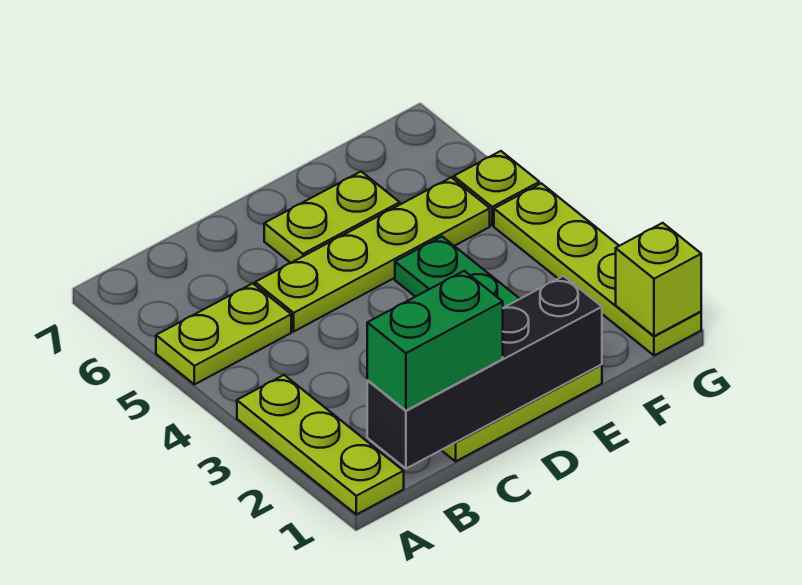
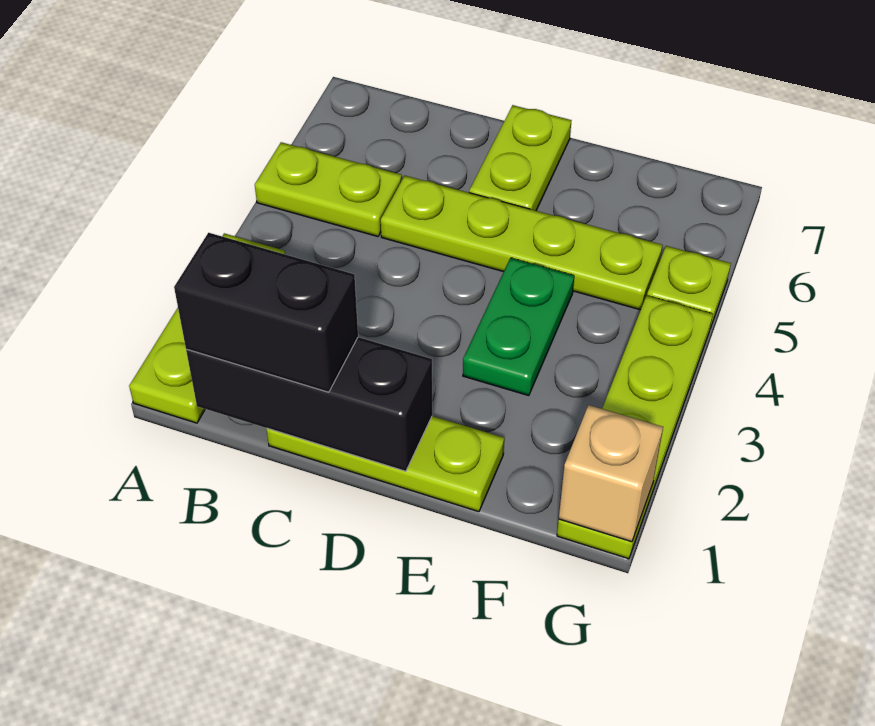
black brick B1:E1 level 2 -> black brick B1:D1 level 2
green brick B1:C1 level 3 -> black brick B1:C1 level 3
lime plate D6:E6 level 1 -> lime plate D6:D7 level 1
lime brick G1 level 2 -> tan brick G1 level 2

